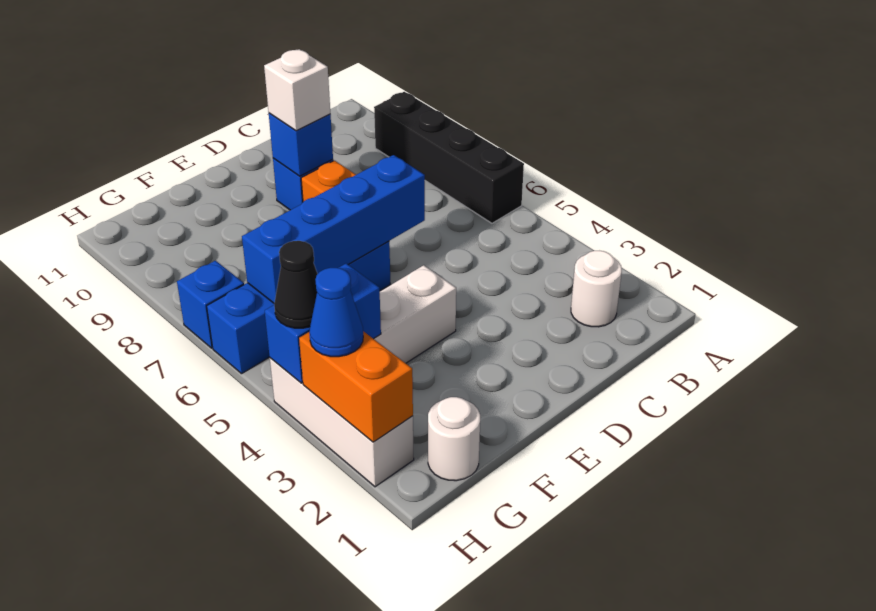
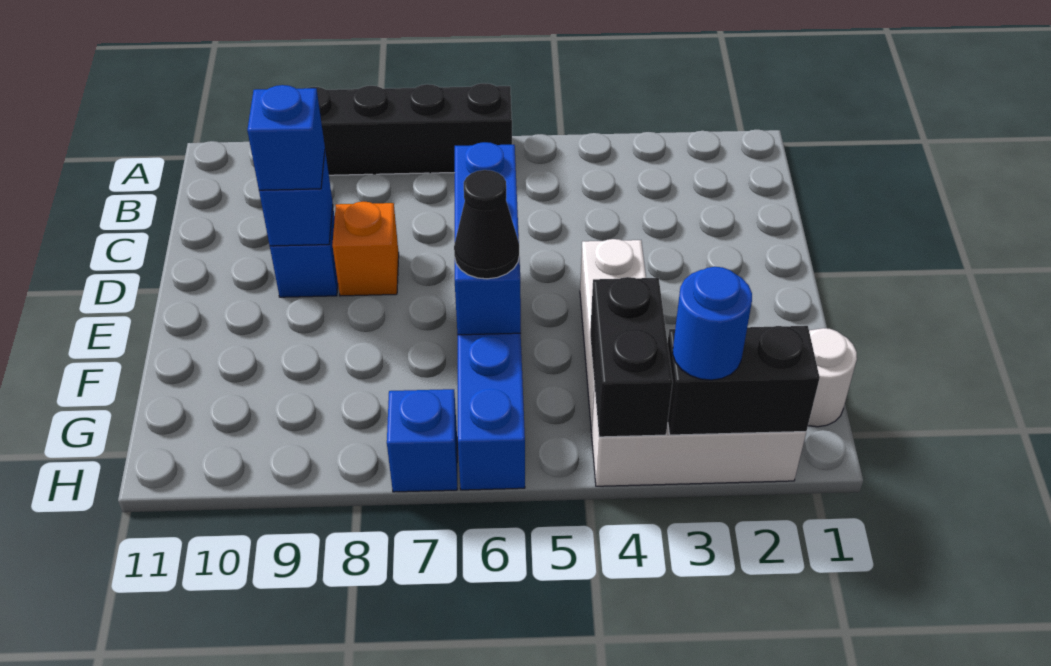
white round brick B2 level 1 -> none
blue brick D6:G6 level 2 -> blue brick D6:F6 level 2
white brick D9 level 3 -> blue brick D9 level 3
blue brick G4:H4 level 2 -> black brick G4:H4 level 2
orange brick H2:H3 level 2 -> black brick H2:H3 level 2
blue cone H3 level 3 -> blue round brick H3 level 3
black cone H4 level 3 -> black cone F6 level 3

